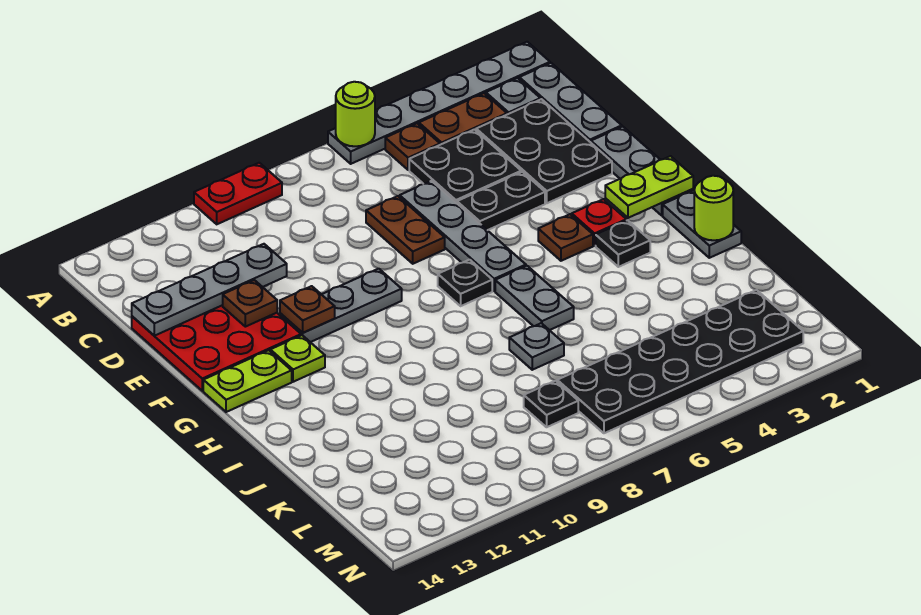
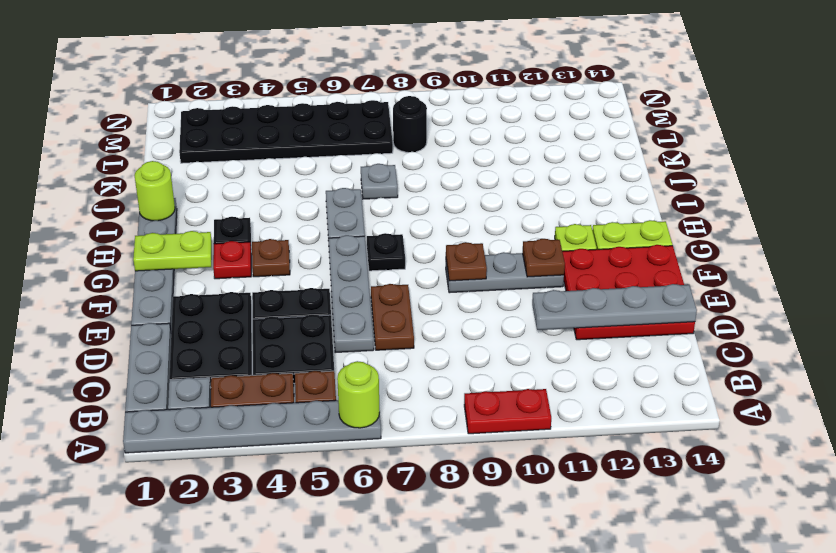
brown plate E12 level 2 -> brown plate F9 level 2
black plate L8 level 1 -> black round brick L8 level 1

